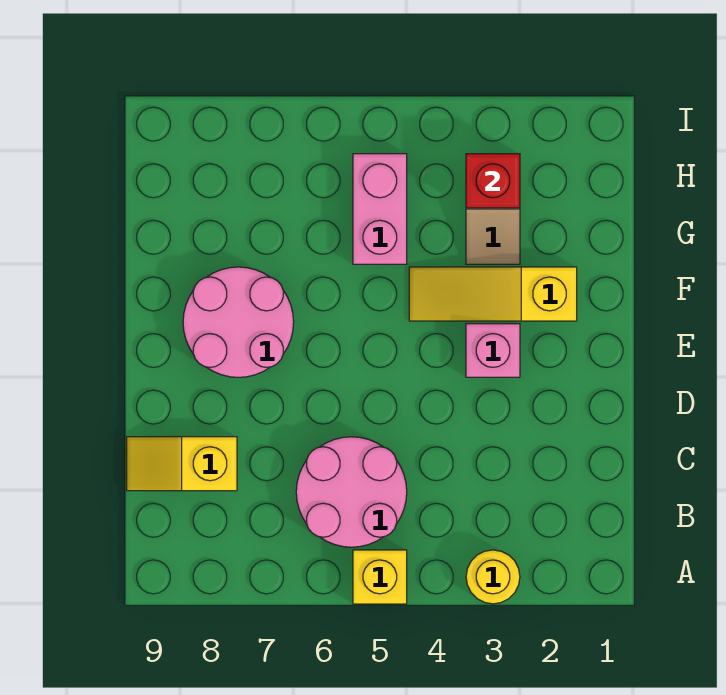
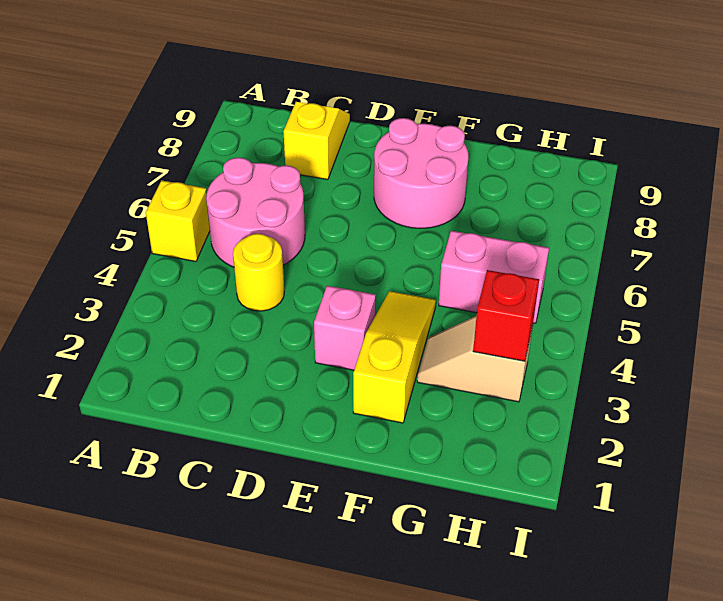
yellow round brick A3 level 1 -> yellow round brick C4 level 1

